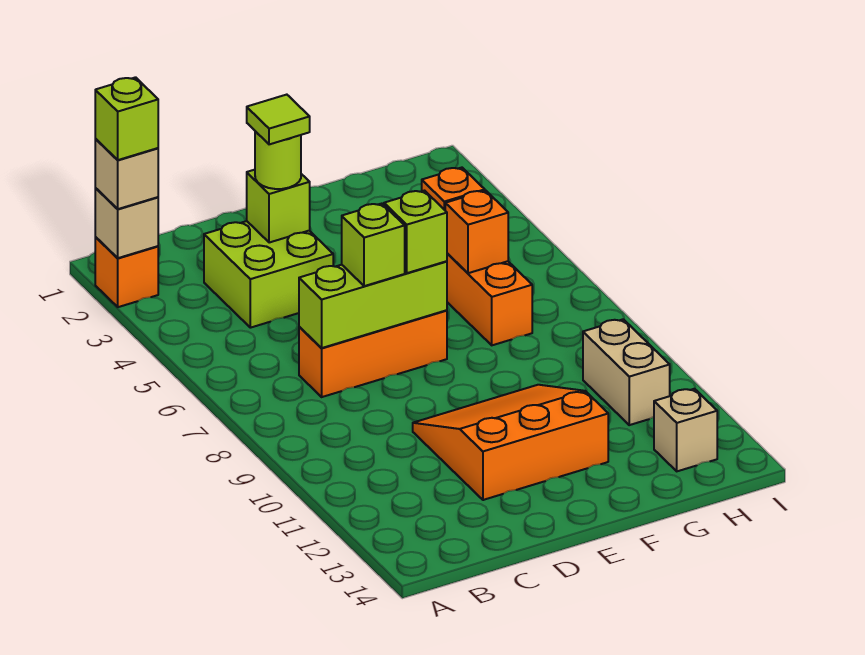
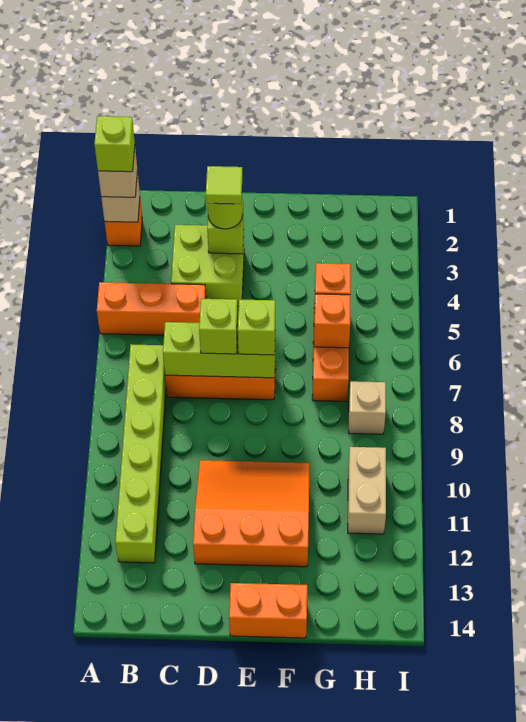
none -> orange brick A5:C5 level 1
none -> lime brick B7:B12 level 1
none -> orange brick E14:F14 level 1
tan brick H13 level 1 -> tan brick H8 level 1

